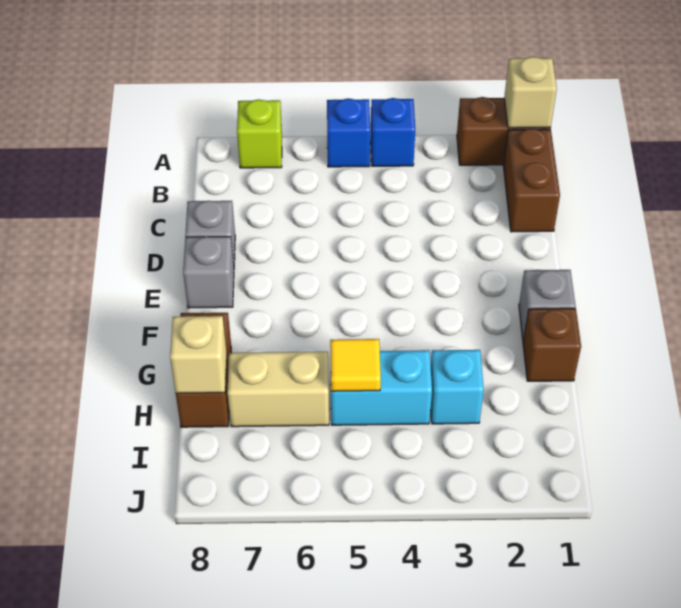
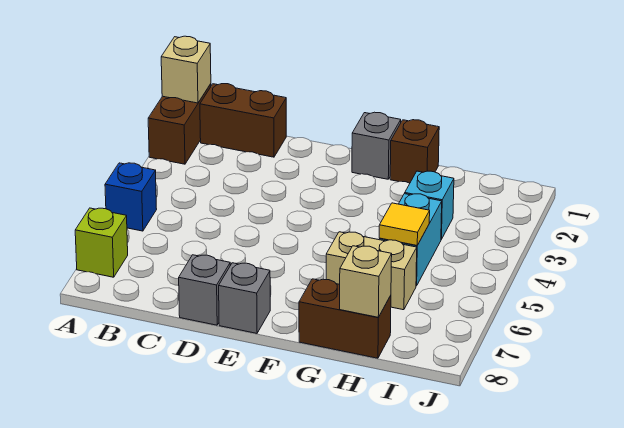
blue brick A4 level 1 -> none
tan brick H6:H7 level 1 -> tan brick G6:H6 level 1

